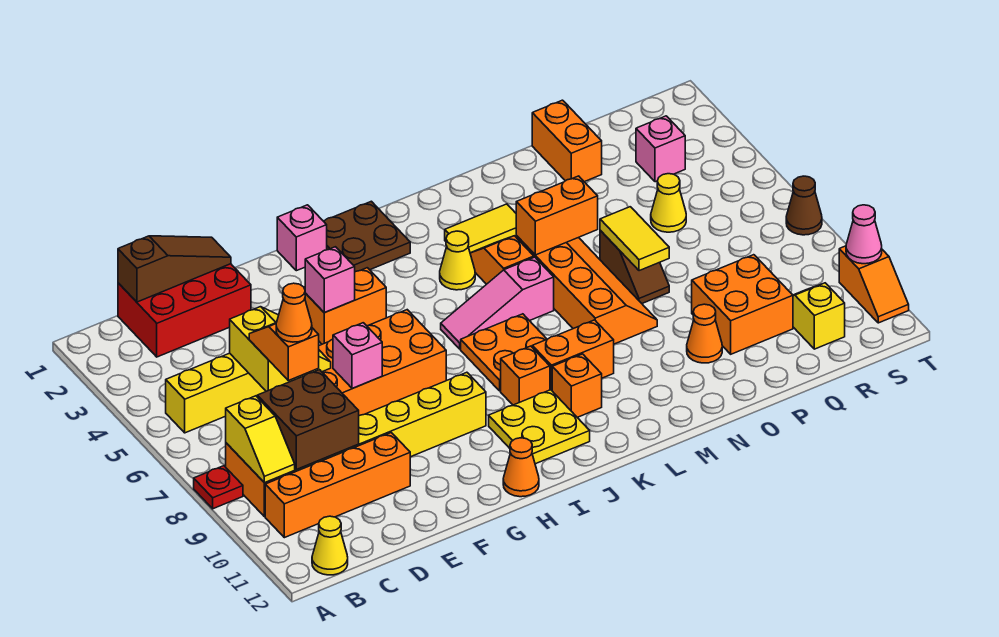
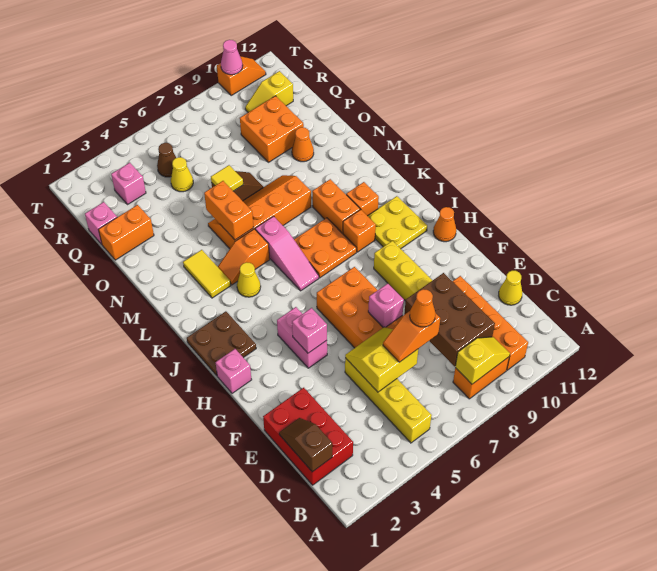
red plate A8 level 1 -> none
yellow cone B12 level 1 -> yellow cone D12 level 1
brown slope C1:E1 level 2 top C -> brown slope C1:D1 level 2 top C
brown brick C8:D9 level 2 -> brown brick C8:E9 level 2
orange brick G4:H4 level 1 -> pink brick G4:H4 level 1
yellow tile O6:O7 level 2 -> yellow tile O6 level 2
none -> pink brick Q1 level 1
brown cone T7 level 1 -> brown cone R5 level 1

